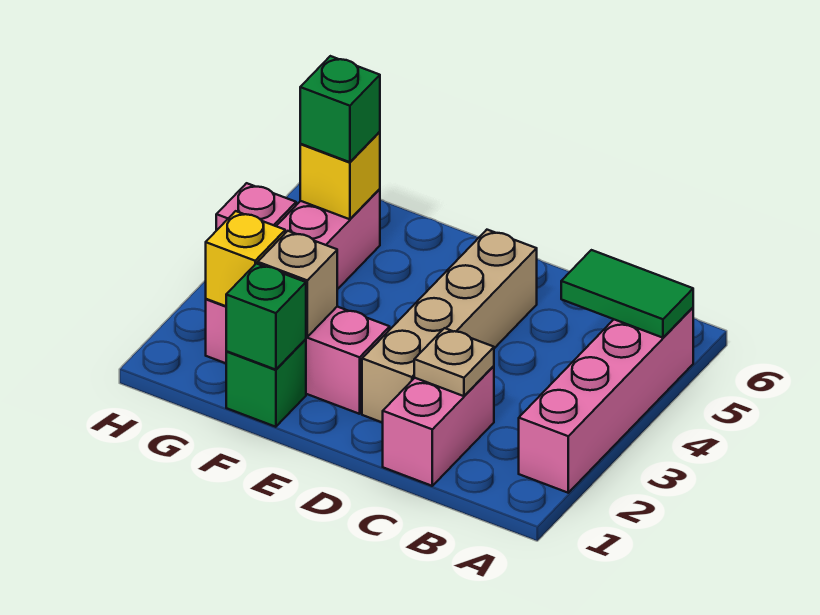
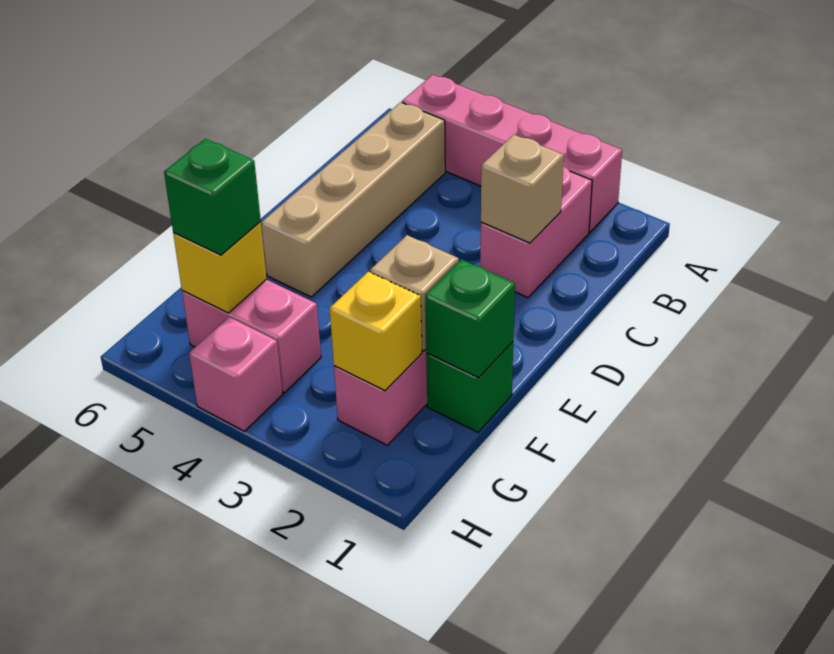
green tile A5:B5 level 2 -> none
pink brick C1:C2 level 1 -> pink brick B2:C2 level 1
tan plate C2 level 2 -> tan brick C2 level 2
tan brick D2:D5 level 1 -> tan brick B5:E5 level 1

